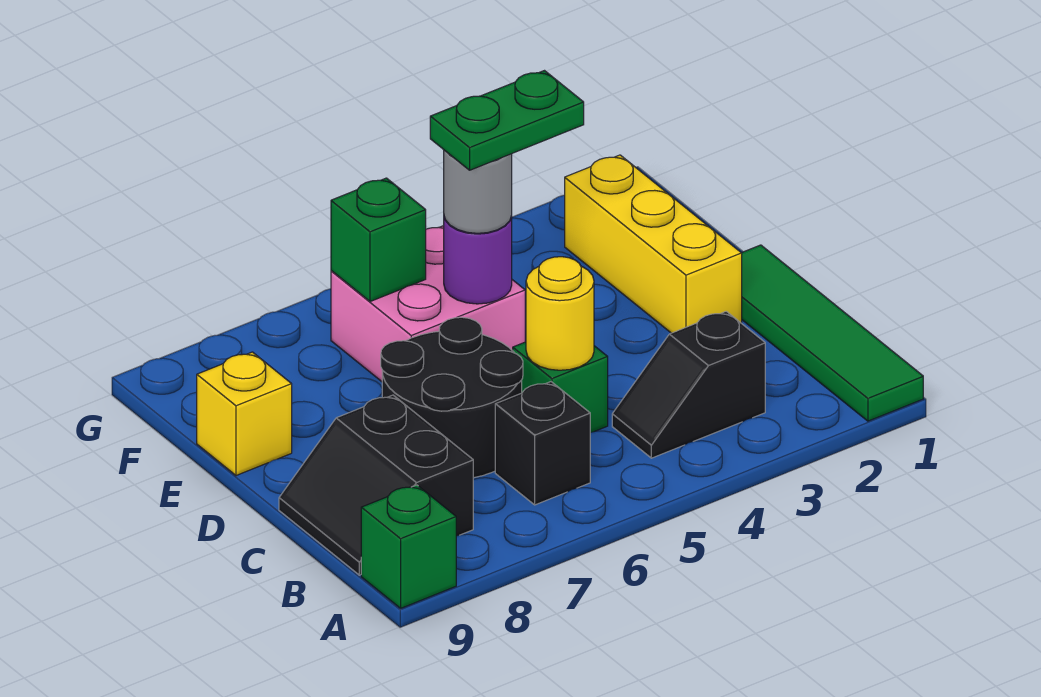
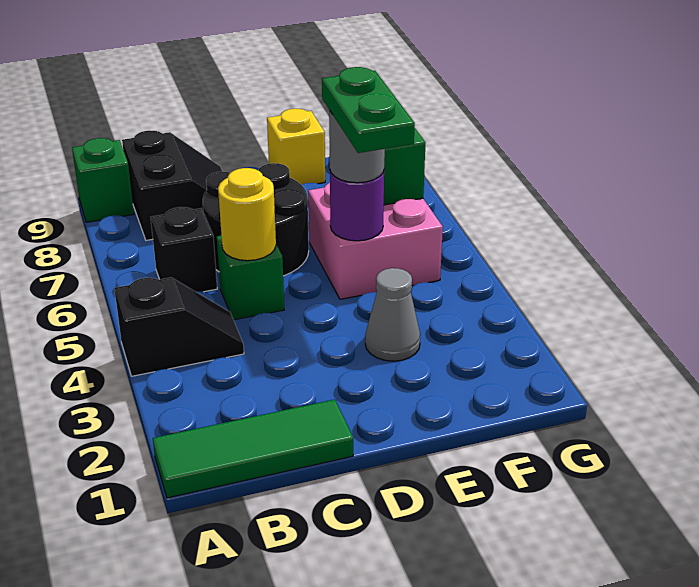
green tile A1:D1 level 1 -> green tile A1:C1 level 1
black slope B3:B4 level 1 top 3 -> black slope A4:B4 level 1 top A
black slope B8:C9 level 1 top 8 -> black slope B8:C9 level 1 top B
yellow brick D2:F2 level 1 -> none
none -> grey cone E3 level 1

